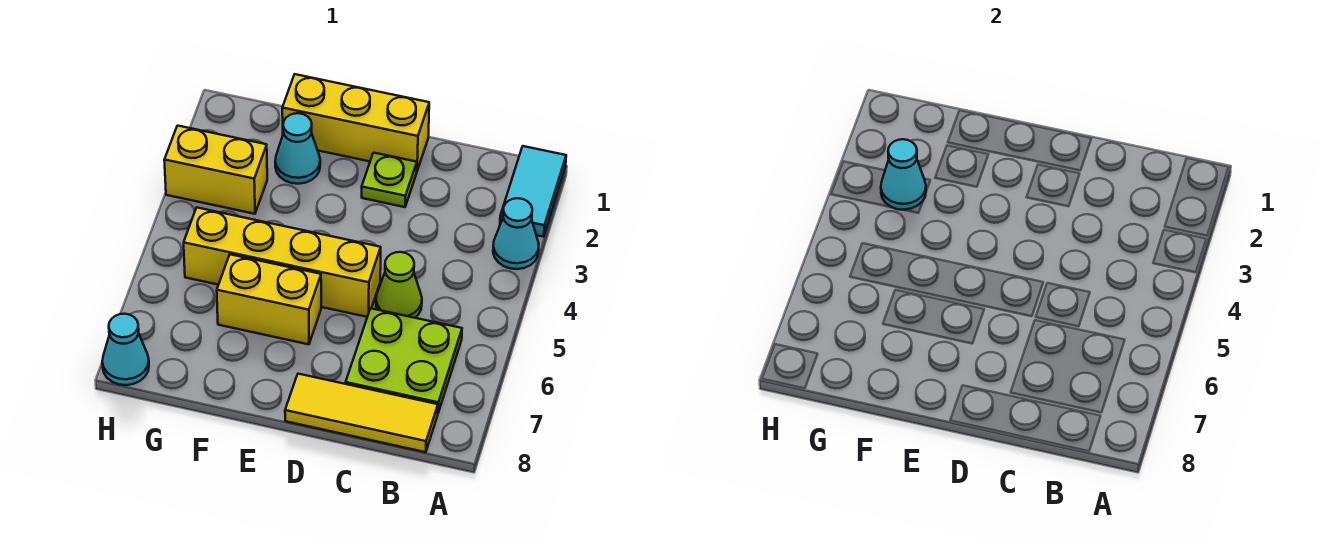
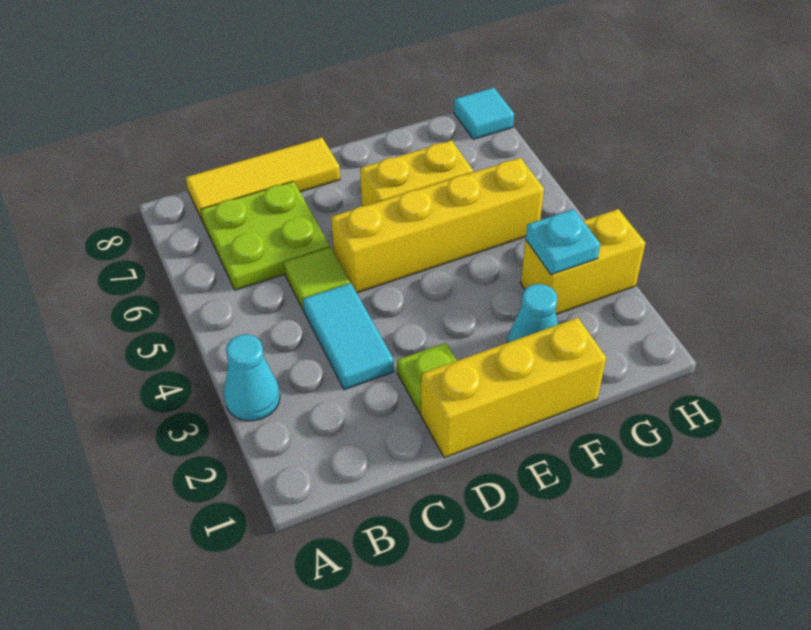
cyan tile A1:A2 level 1 -> cyan tile C3:C4 level 1
lime cone C5 level 1 -> lime tile C5 level 1
cyan cone G3 level 2 -> cyan plate G3 level 2
cyan cone H8 level 1 -> cyan tile H8 level 1

